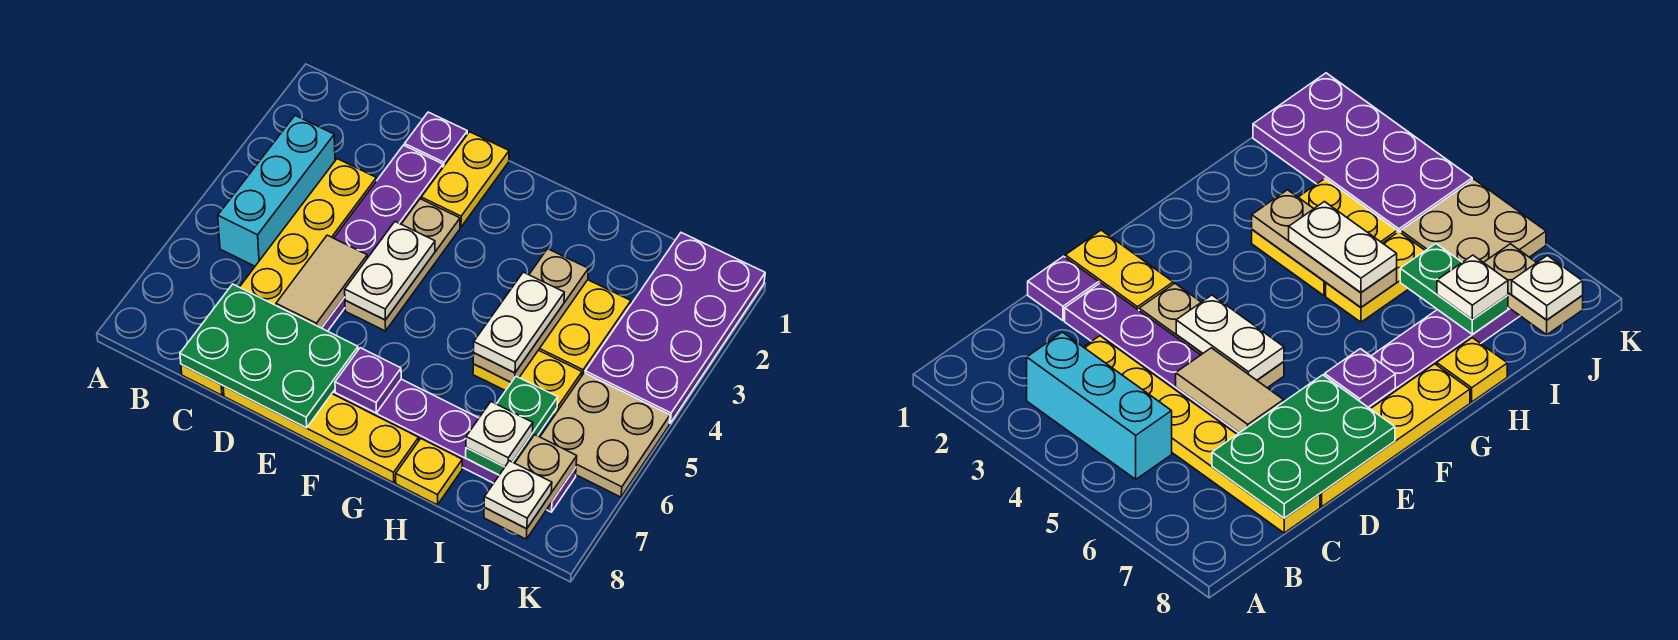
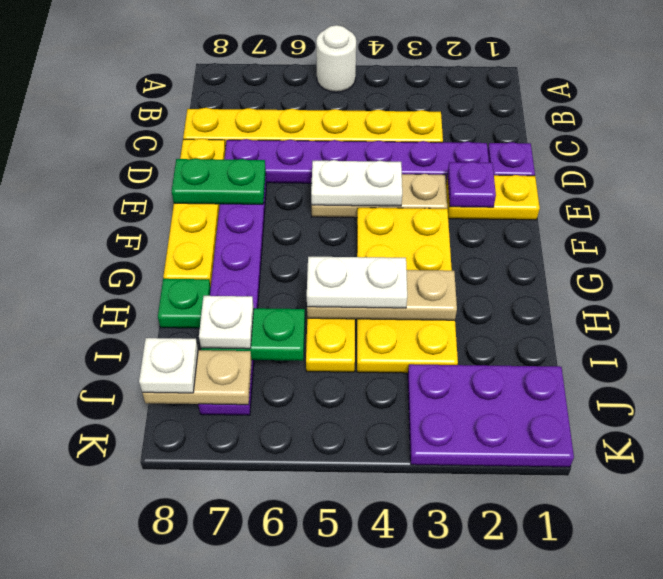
none -> white round brick A5 level 1
cyan brick B3:B5 level 1 -> none
green plate C7:E8 level 2 -> green plate E7:E8 level 2
tan tile D5:D6 level 2 -> none
purple plate F7 level 2 -> purple plate E2 level 2
yellow plate H3:I4 level 1 -> yellow plate F3:I4 level 1
yellow plate H8 level 1 -> green plate H8 level 1
purple plate J1:K4 level 1 -> purple plate J1:K3 level 1
tan plate J5:K6 level 1 -> none

